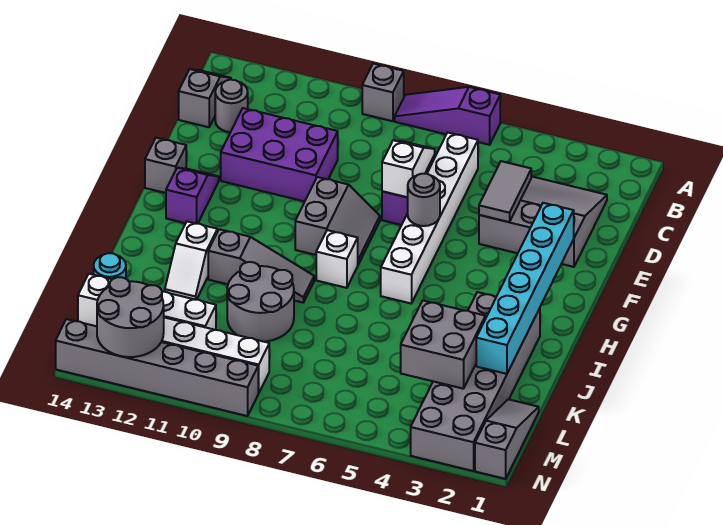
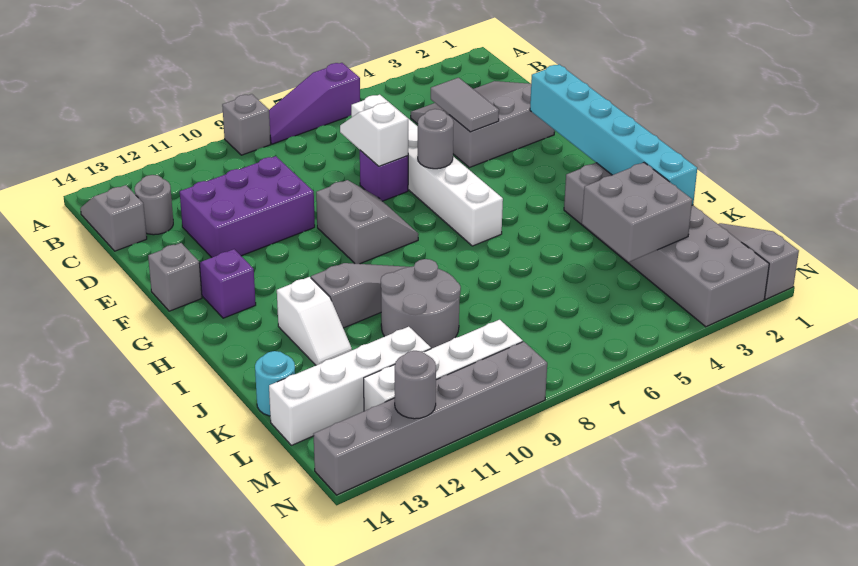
white brick H8 level 1 -> none
grey round brick M12:N13 level 2 -> grey round brick N12 level 2

